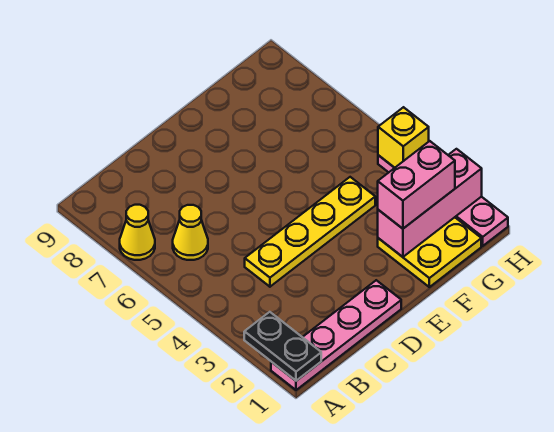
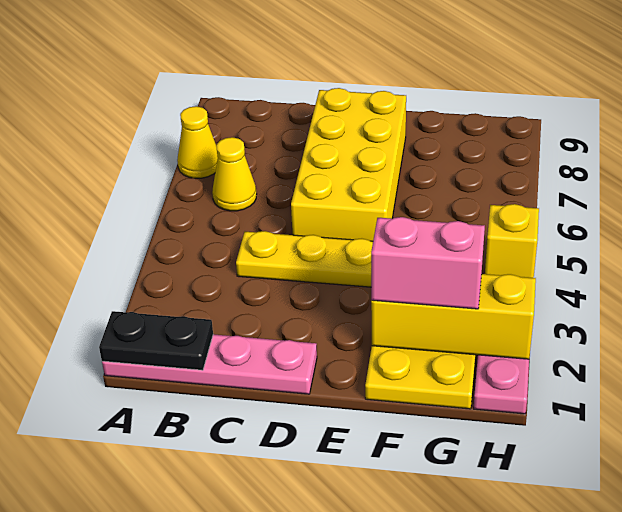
black plate A1:A2 level 2 -> black plate A1:B1 level 2
none -> yellow brick D5:E8 level 1
pink brick F2:H2 level 2 -> yellow brick F2:H2 level 2

